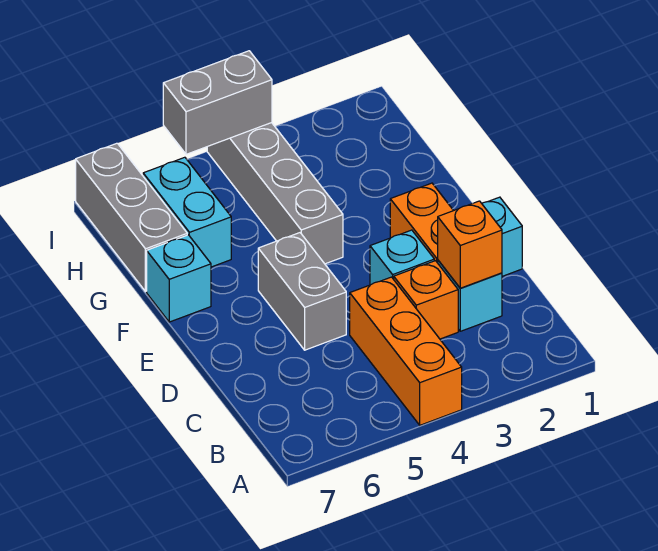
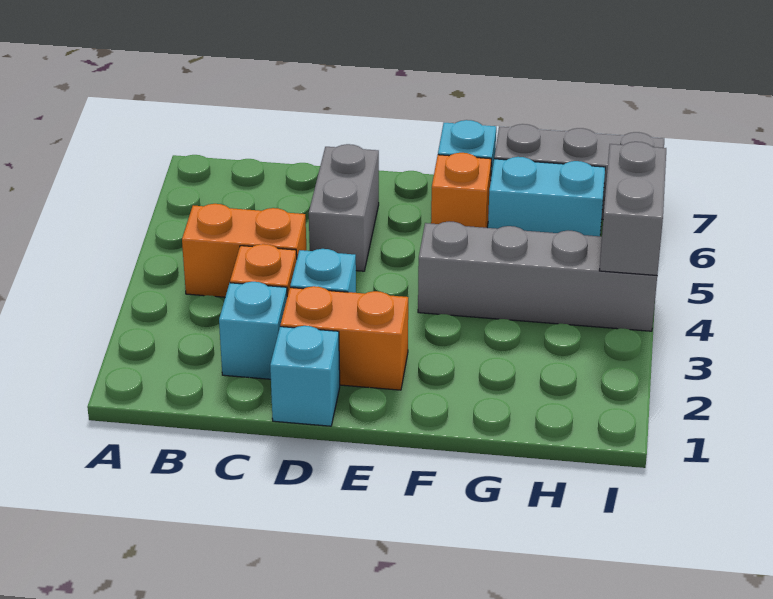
orange brick A4:C4 level 1 -> orange brick B4:C4 level 1
orange brick C2 level 2 -> orange brick F6 level 1
grey brick D5:E5 level 1 -> grey brick D5:D6 level 1

